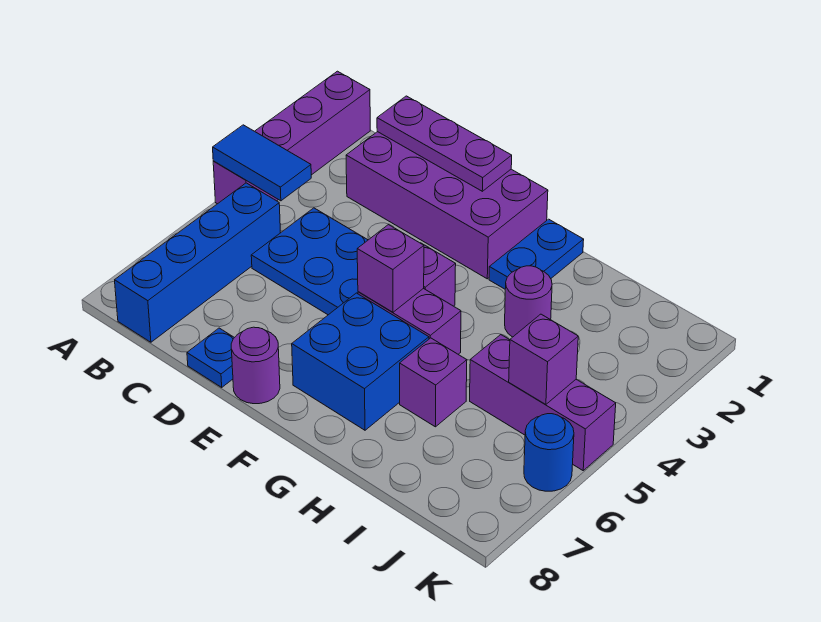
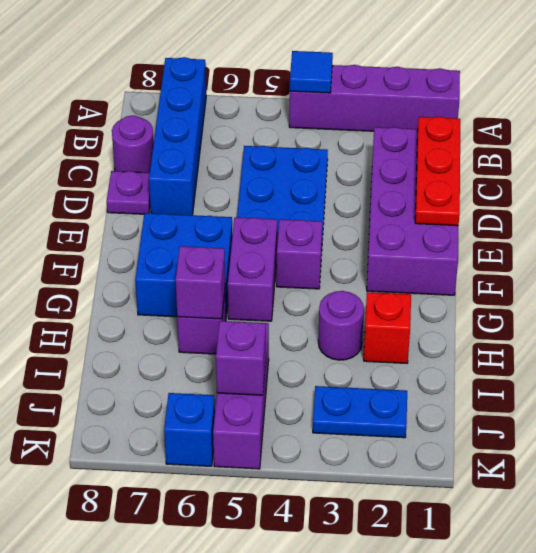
blue tile A4:B4 level 2 -> blue tile A4 level 2
blue brick B5:B8 level 1 -> blue brick A7:D7 level 1
purple plate C1:E1 level 2 -> red plate C1:E1 level 2
blue plate D8 level 1 -> purple plate D8 level 1
purple round brick E8 level 1 -> purple round brick C8 level 1
purple brick F5 level 2 -> purple brick H6 level 2
blue plate G1:G2 level 1 -> blue plate J2:J3 level 1
none -> red brick H2 level 1
blue round brick K6 level 1 -> blue brick K6 level 1

